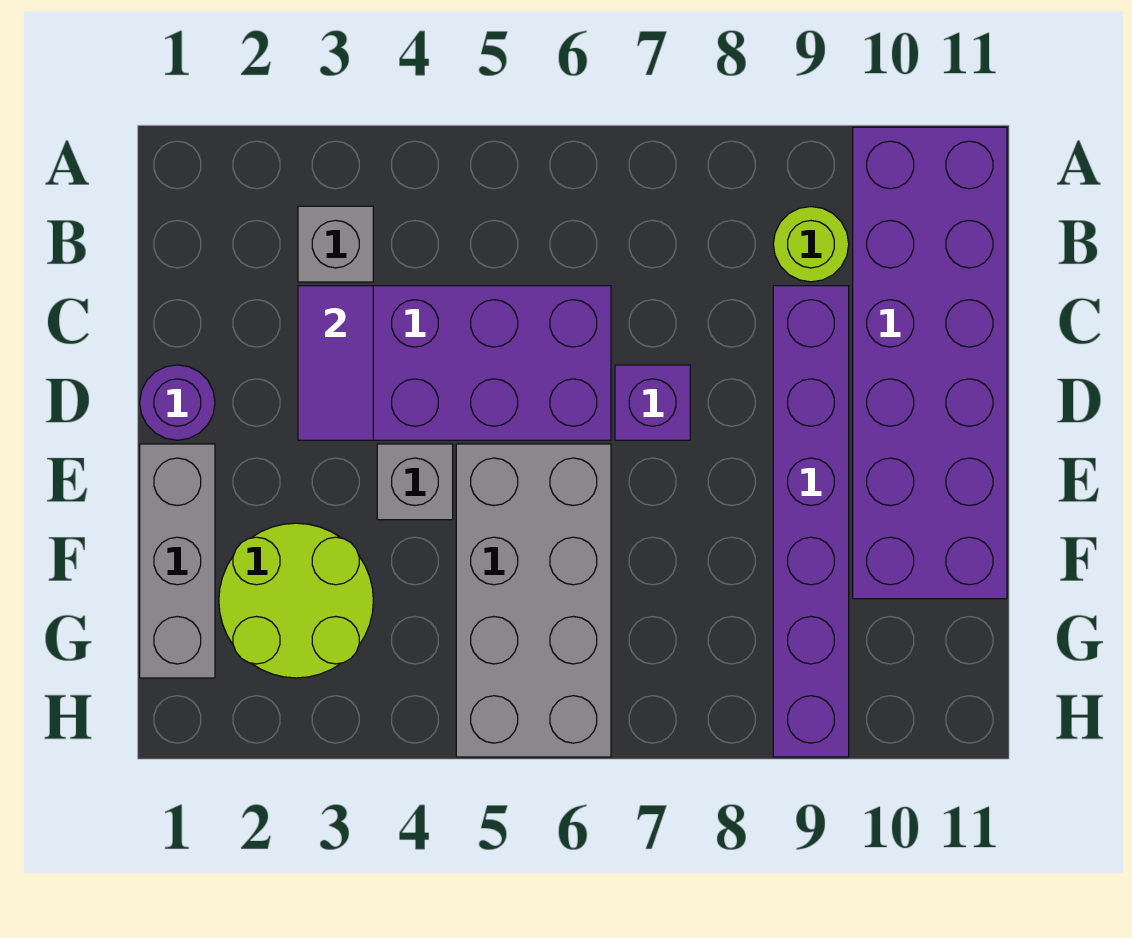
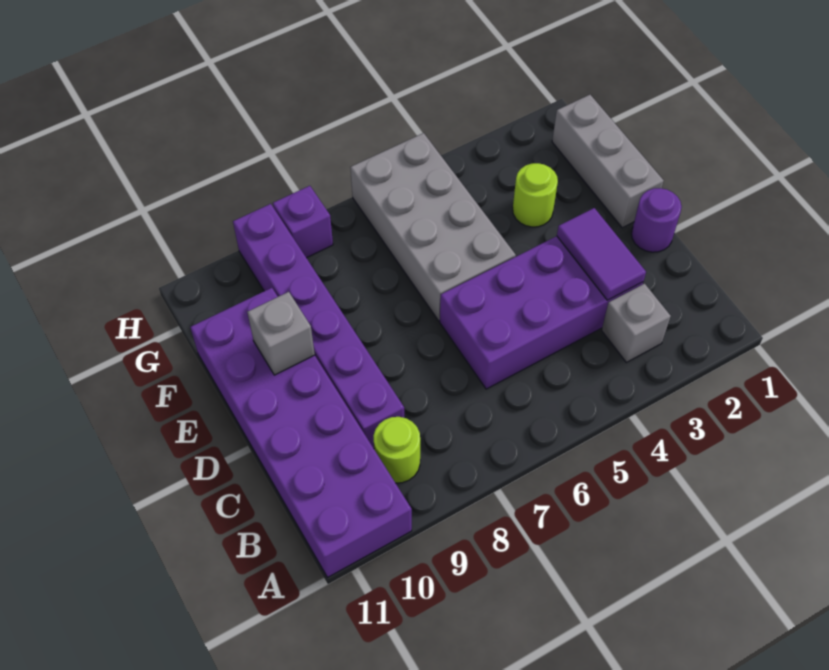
purple brick D7 level 1 -> purple brick H8 level 1
grey brick E4 level 1 -> grey brick E10 level 2
lime round brick F2:G3 level 1 -> lime round brick F3 level 1

